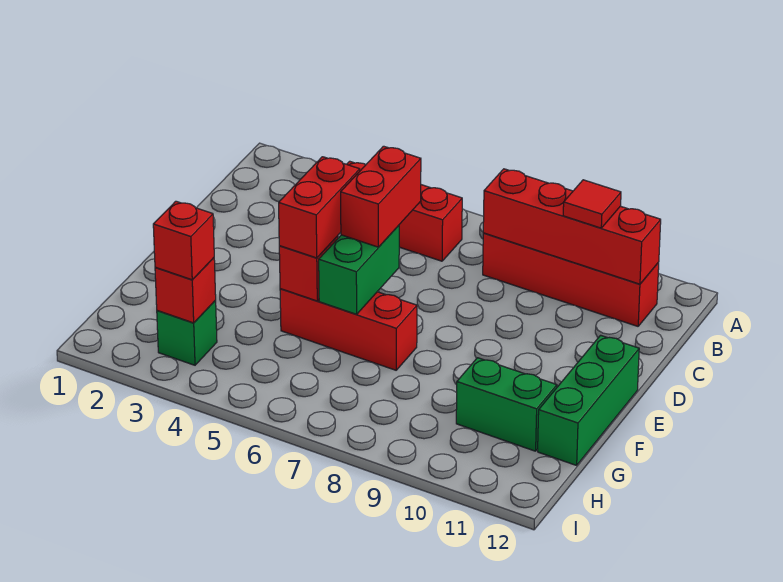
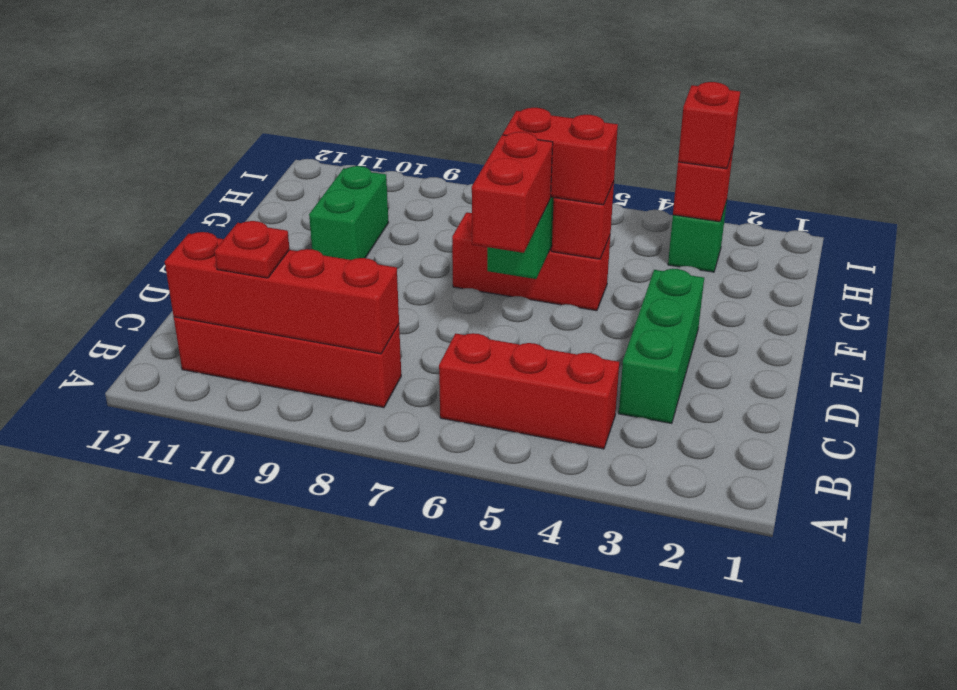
red tile B10 level 3 -> red plate B10 level 3
red brick E5:F5 level 3 -> red brick F5:F6 level 3
green brick E12:G12 level 1 -> green brick C3:E3 level 1
green brick G10:G11 level 1 -> green brick F10:G10 level 1

